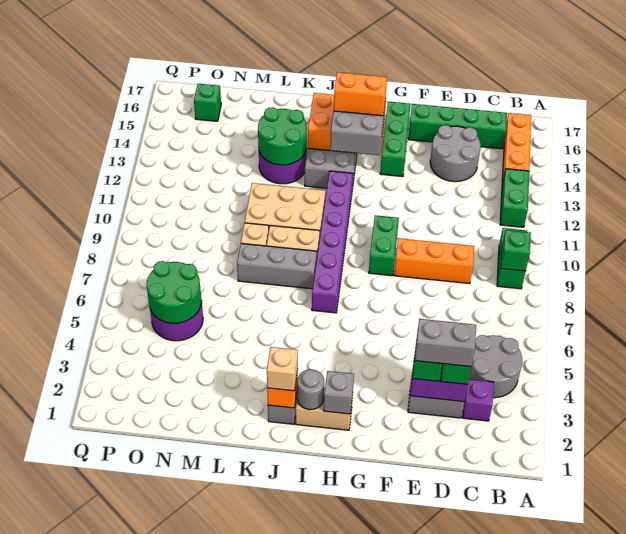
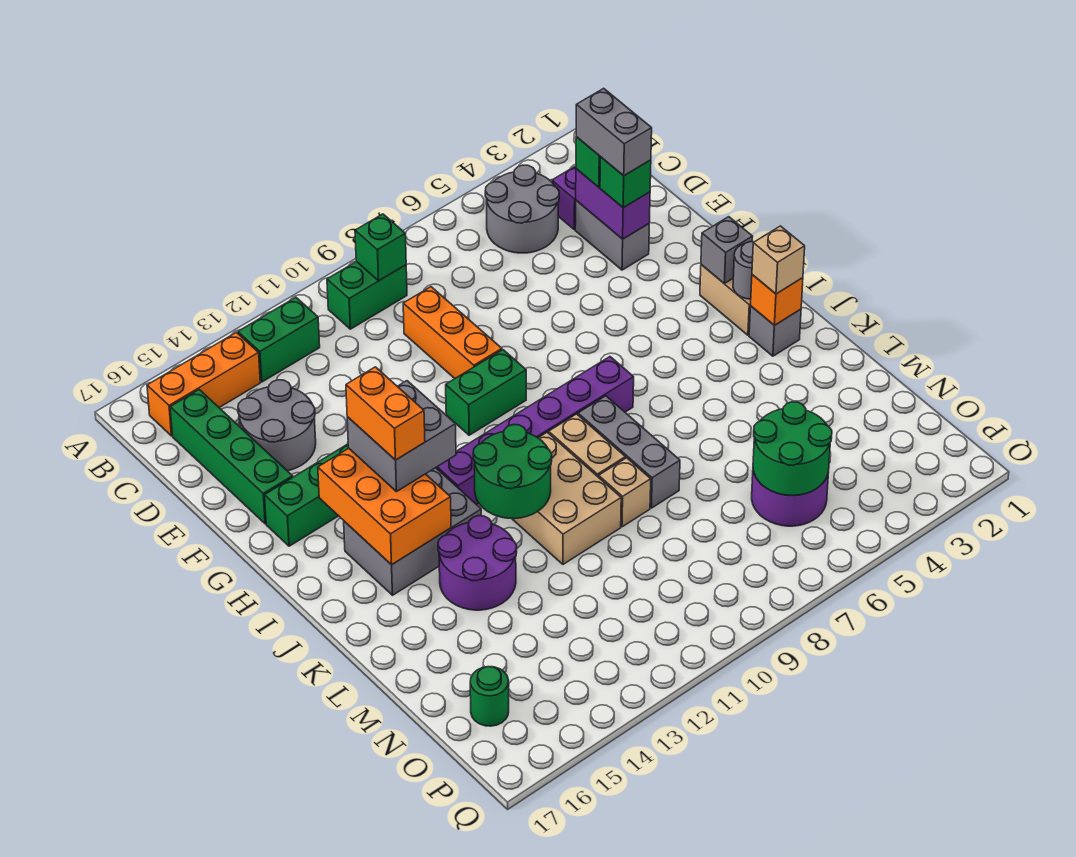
green round brick K13:L14 level 2 -> green round brick J11:K12 level 2
green brick O16 level 1 -> green round brick O16 level 1

